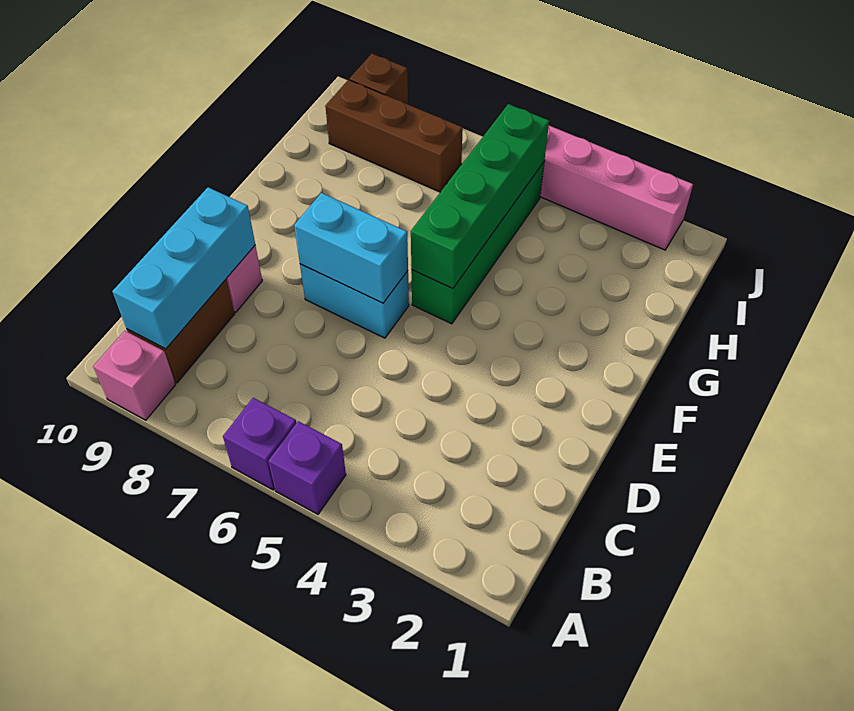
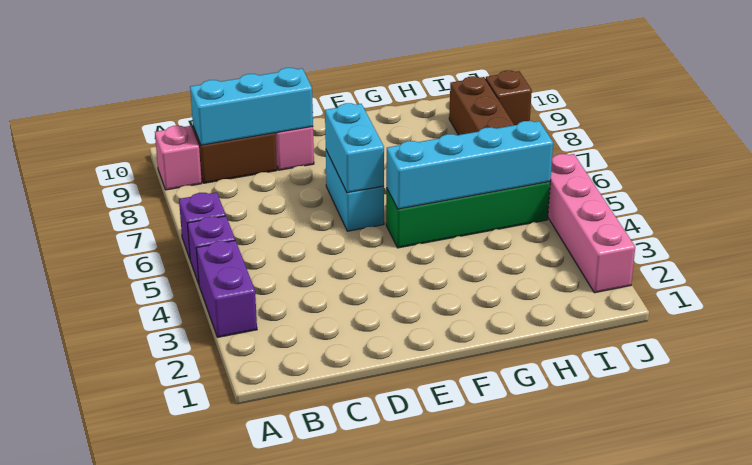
none -> purple brick A3:A4 level 1
green brick F5:I5 level 2 -> cyan brick F5:I5 level 2

